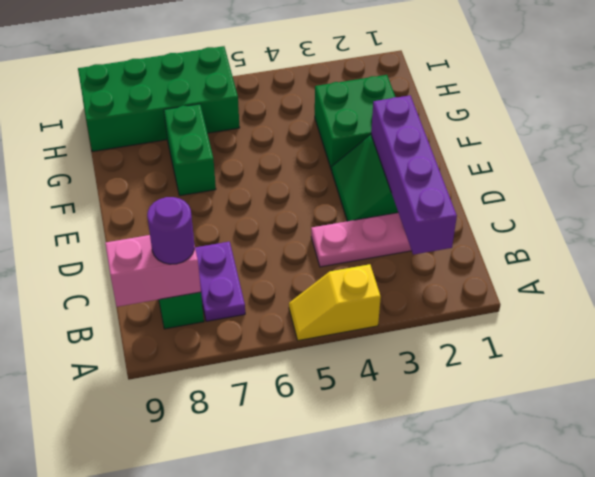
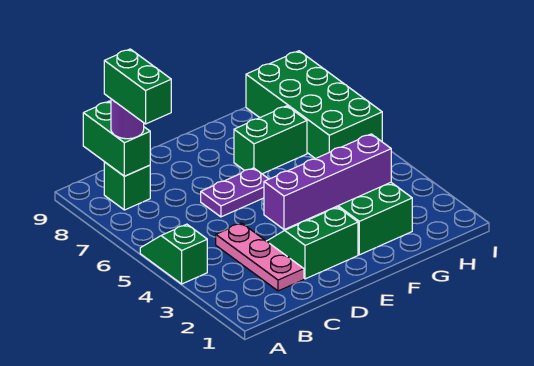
yellow slope A4:A5 level 1 top 4 -> green slope A4:A5 level 1 top 4
purple brick B2:E2 level 2 -> purple brick D3:G3 level 2
purple plate B7:C7 level 1 -> purple plate D6:E6 level 1
none -> green brick B7:B8 level 4
pink brick B8:B9 level 2 -> green brick B8:B9 level 2

